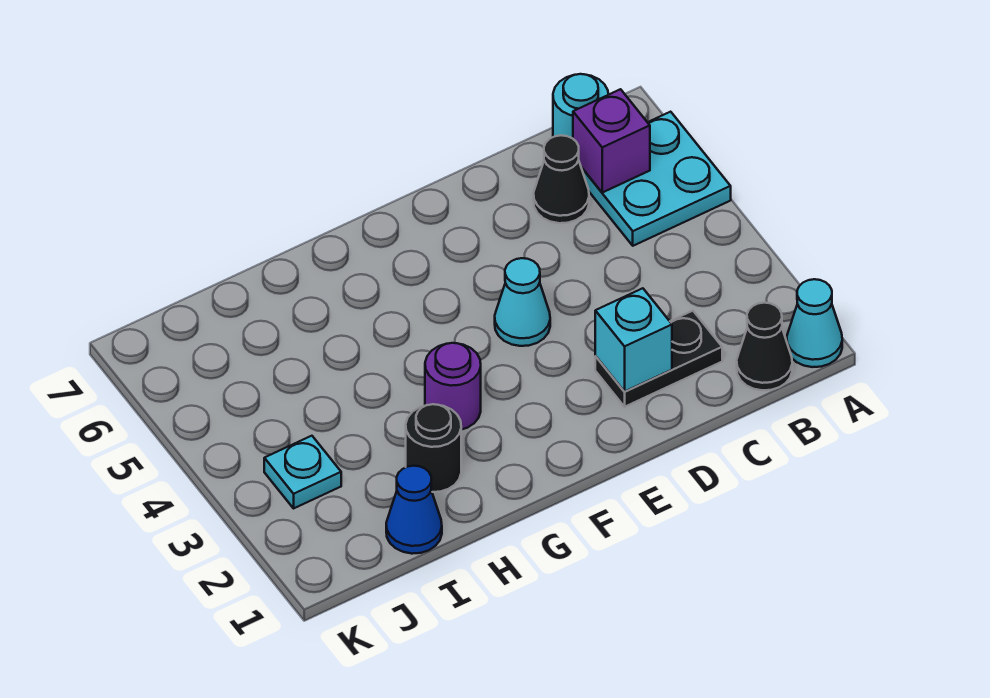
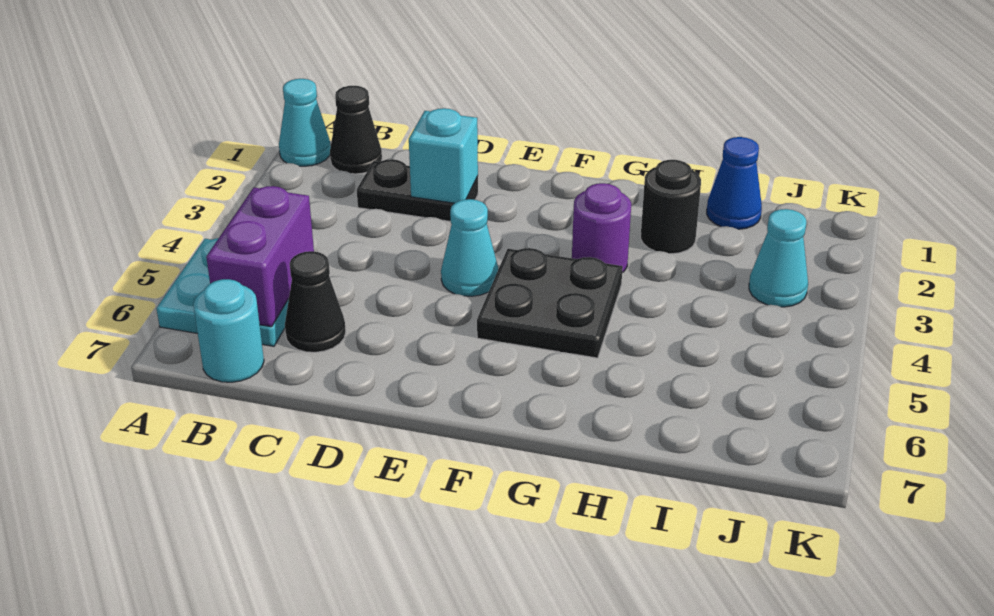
purple brick B6 level 2 -> purple brick B5:B6 level 2
none -> black plate F4:G5 level 1
cyan plate J3 level 1 -> cyan cone J3 level 1

